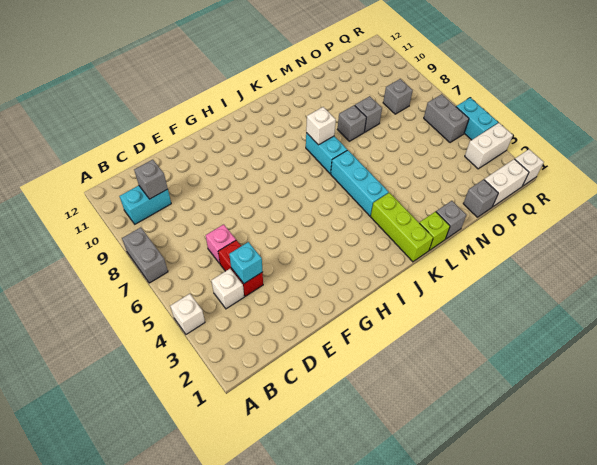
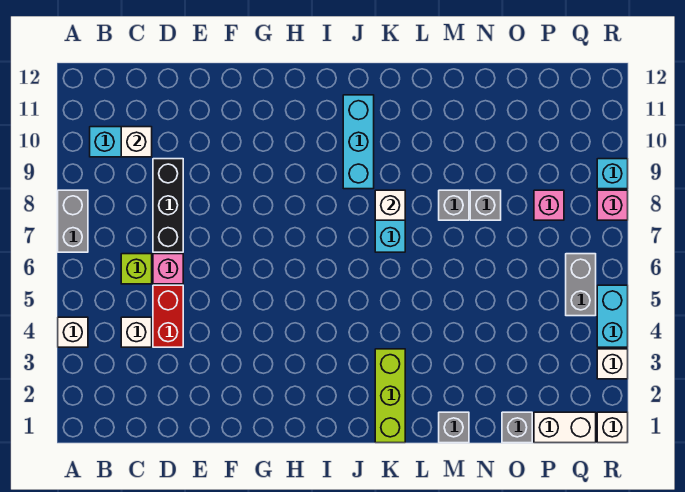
grey brick C10 level 2 -> white brick C10 level 2
cyan brick D4 level 2 -> cyan brick R9 level 1
none -> black brick D7:D9 level 1
cyan brick K4:K6 level 1 -> cyan brick J9:J11 level 1
lime brick L1 level 1 -> lime brick C6 level 1
grey brick P8 level 1 -> pink brick P8 level 1
white brick Q3:R3 level 1 -> white brick R3 level 1
none -> pink brick R8 level 1

